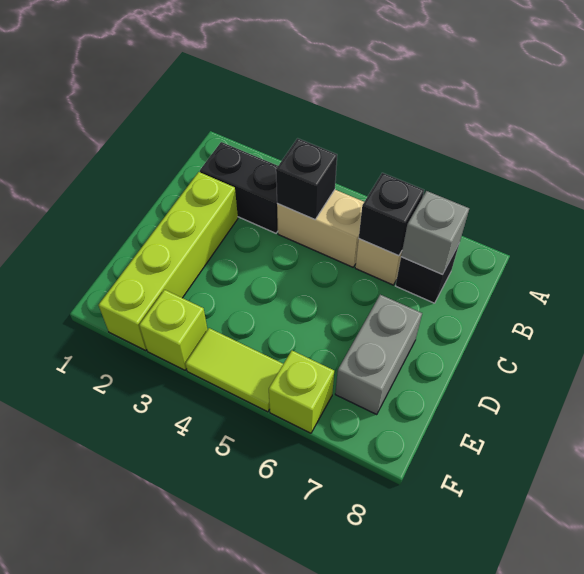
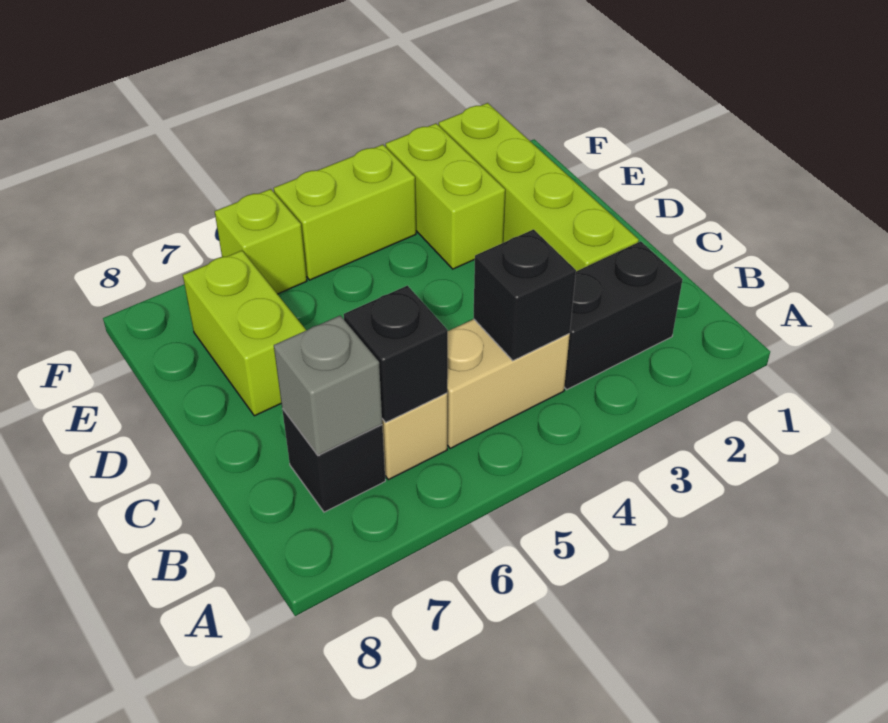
grey brick D7:E7 level 1 -> lime brick D7:E7 level 1
lime brick F3 level 1 -> lime brick E3:F3 level 1
lime tile F4:F5 level 1 -> lime brick F4:F5 level 1

